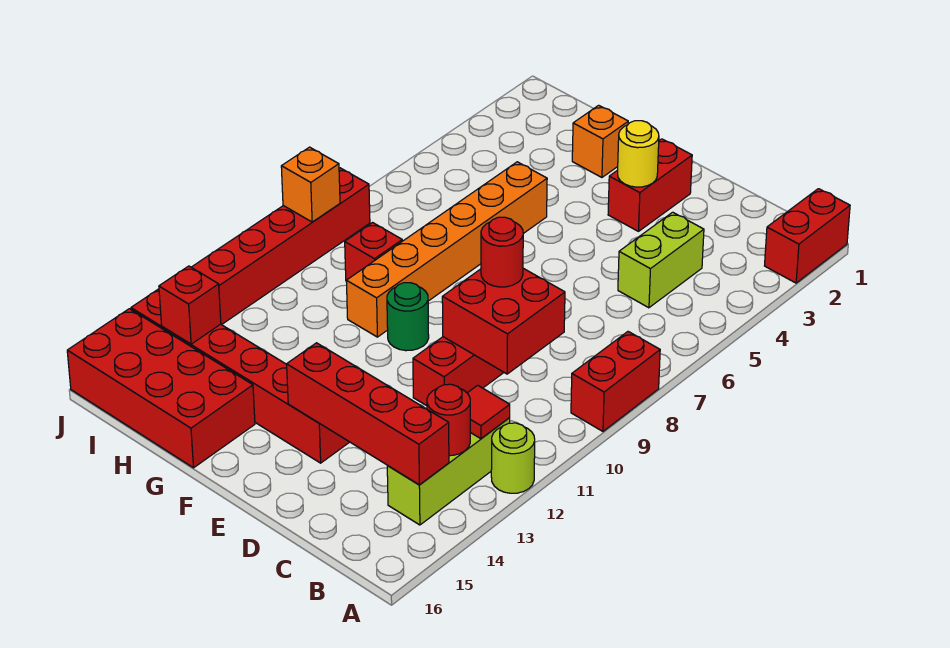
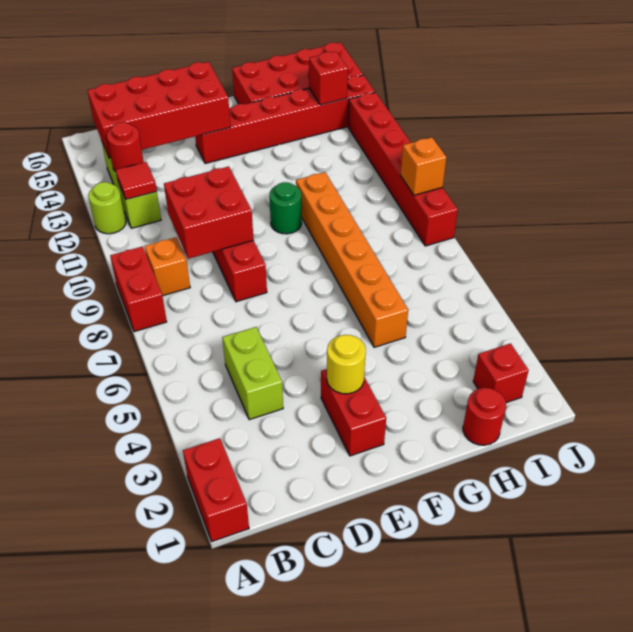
red brick B14:E14 level 2 -> red brick B14:E15 level 2
red round brick D9 level 3 -> red round brick H1 level 1
orange brick G2 level 1 -> orange brick B9 level 1
red brick H9 level 1 -> red brick I2 level 1

